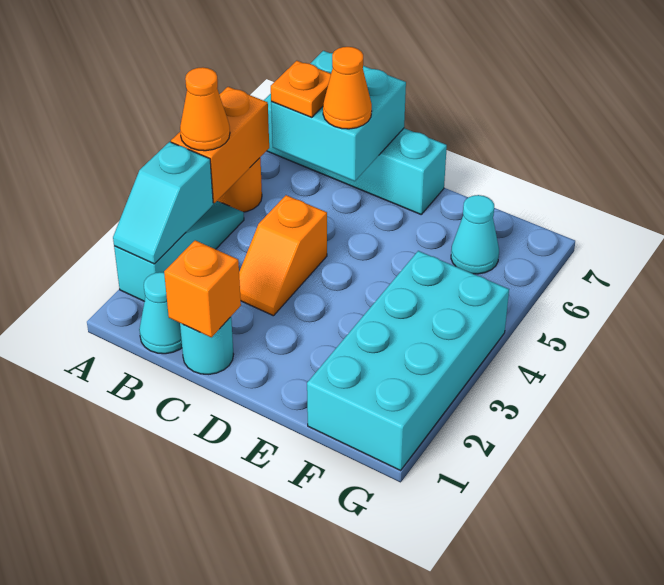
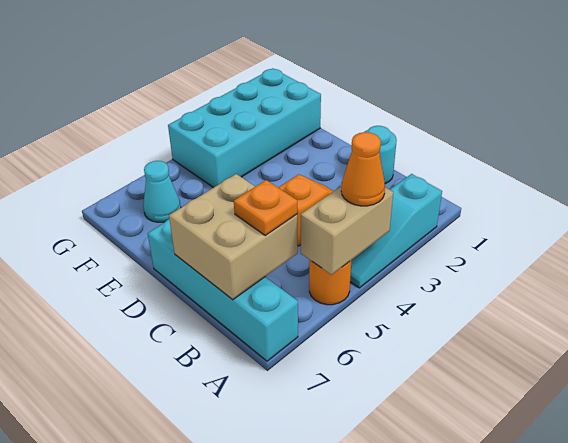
cyan slope A2:A3 level 2 top 3 -> none
orange brick A4:A5 level 2 -> tan brick A4:A5 level 2
cyan cone B1 level 1 -> none
cyan brick B6:C7 level 2 -> tan brick B6:C7 level 2
orange brick C1 level 2 -> none
orange cone C6 level 3 -> none

